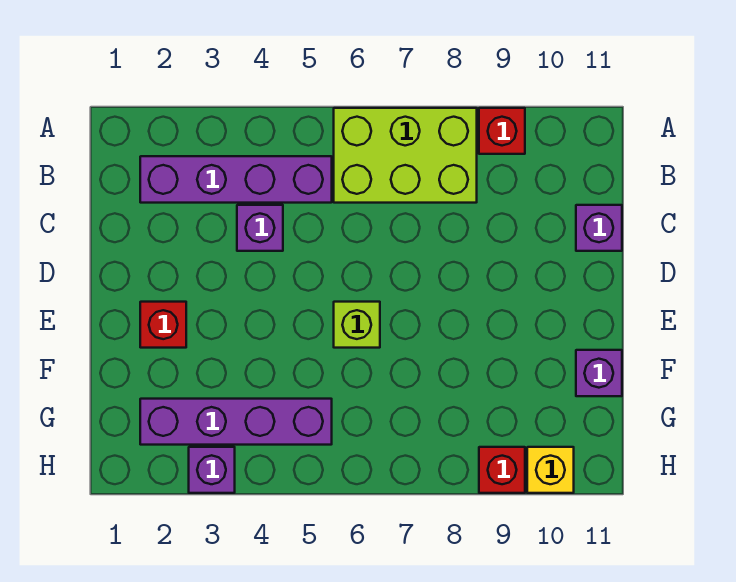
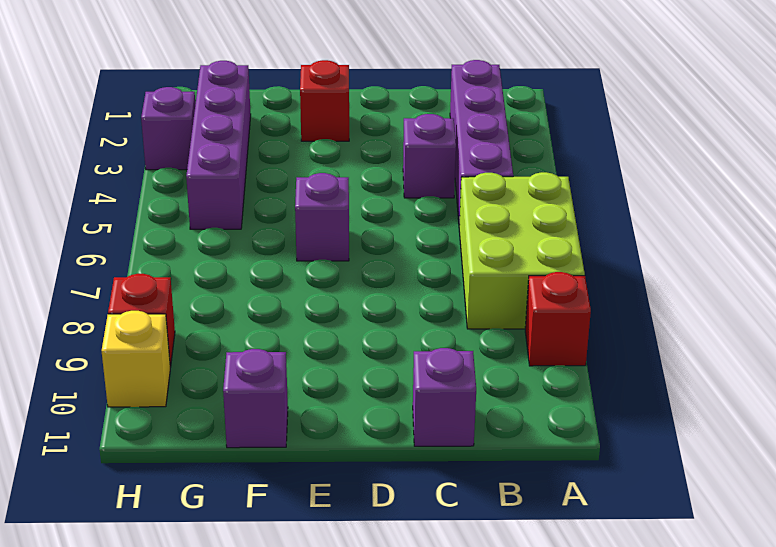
lime brick E6 level 1 -> purple brick E6 level 1

